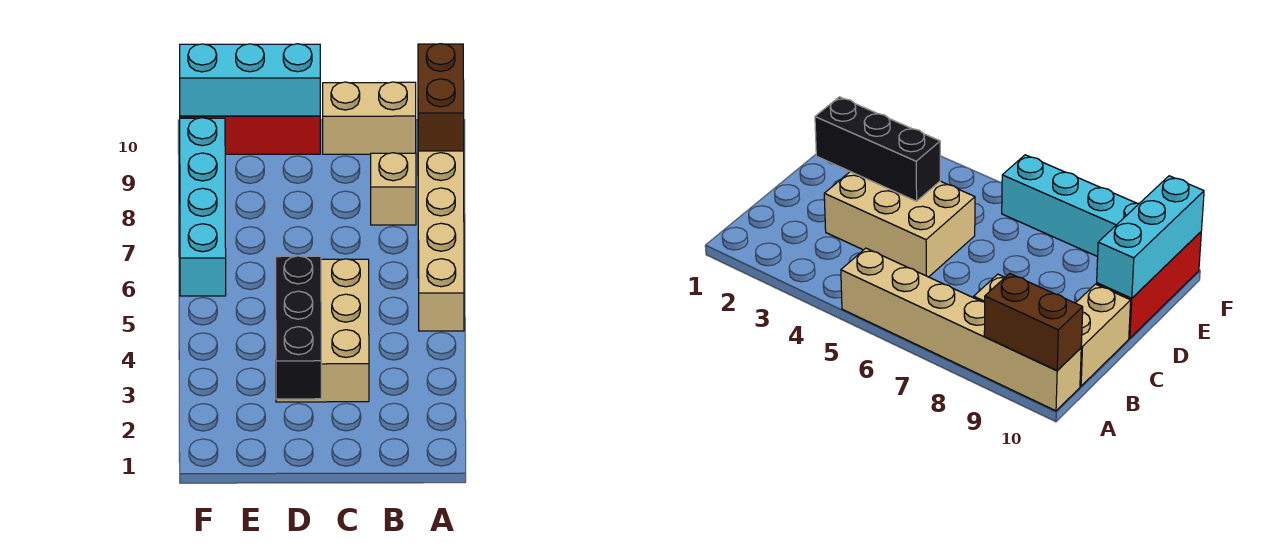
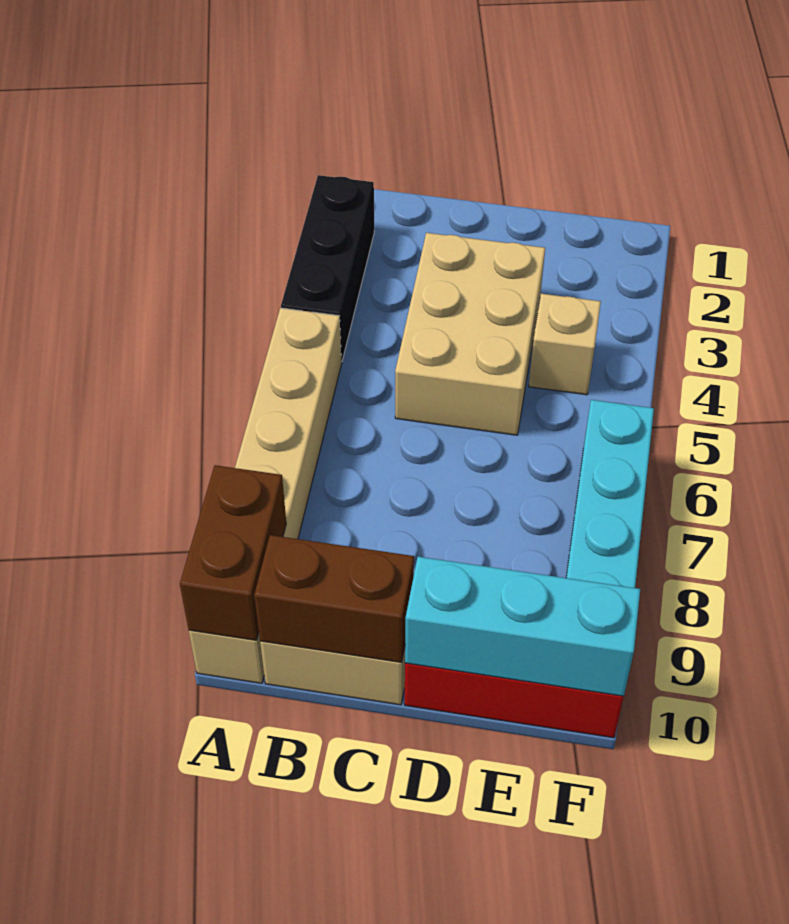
tan brick B8 level 1 -> tan brick E4 level 1
none -> brown brick B10:C10 level 2
black brick D2:D4 level 2 -> black brick A2:A4 level 1

